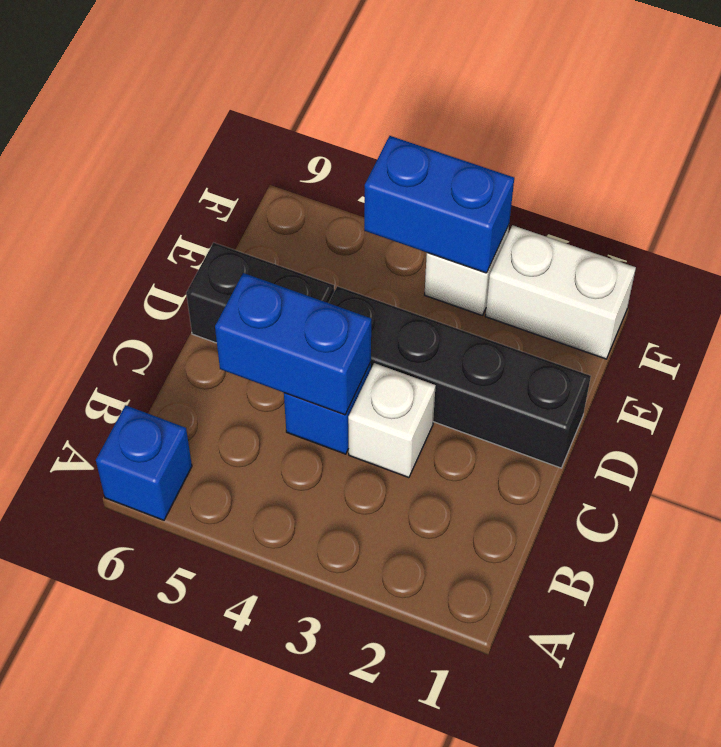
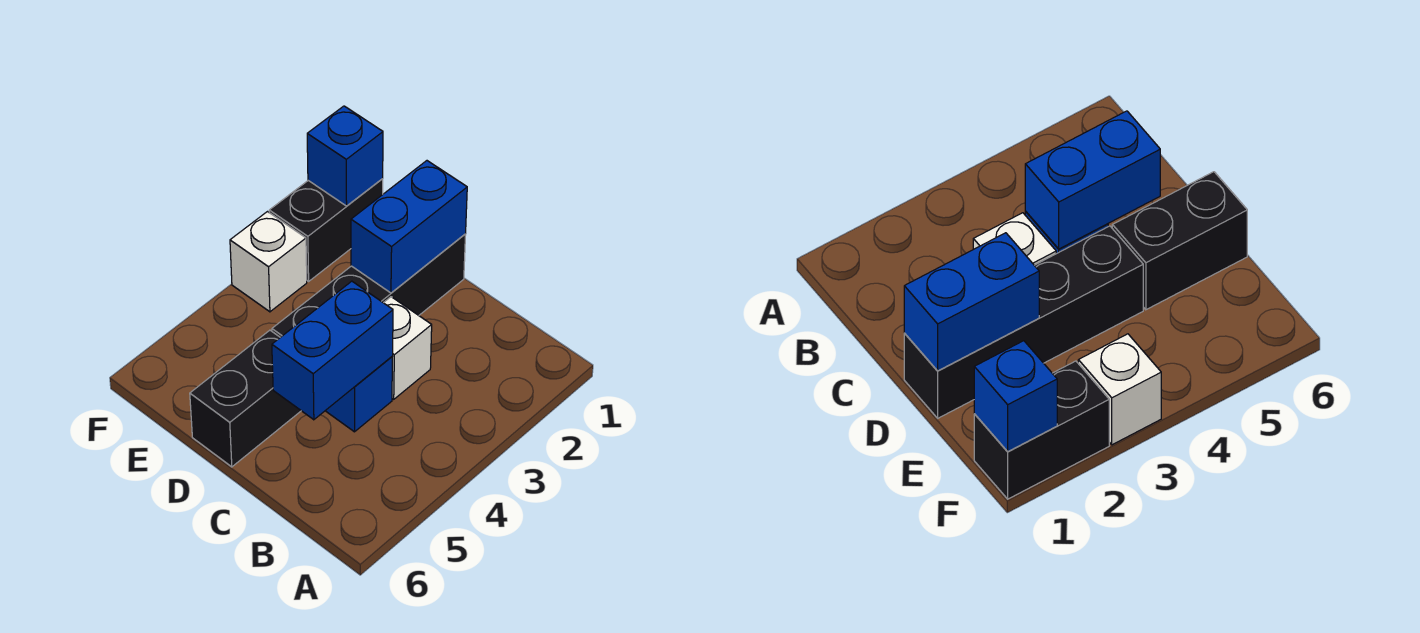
blue brick A6 level 1 -> blue brick F1 level 2
white brick F1:F2 level 1 -> black brick F1:F2 level 1
blue brick F3:F4 level 2 -> blue brick D1:D2 level 2

